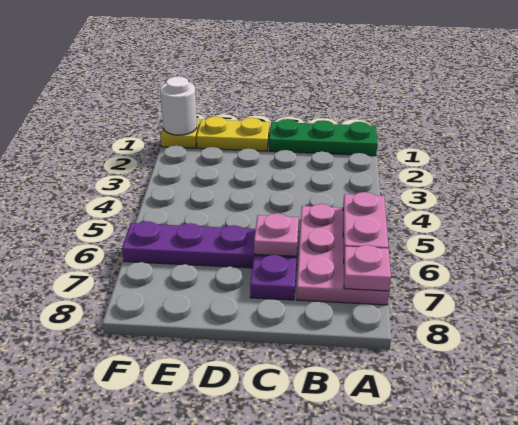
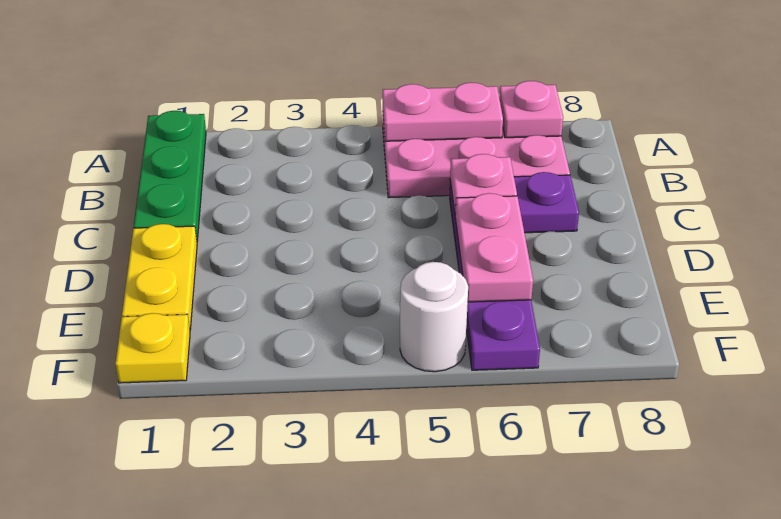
none -> pink plate D6:E6 level 2
white round brick F1 level 2 -> white round brick F5 level 1

